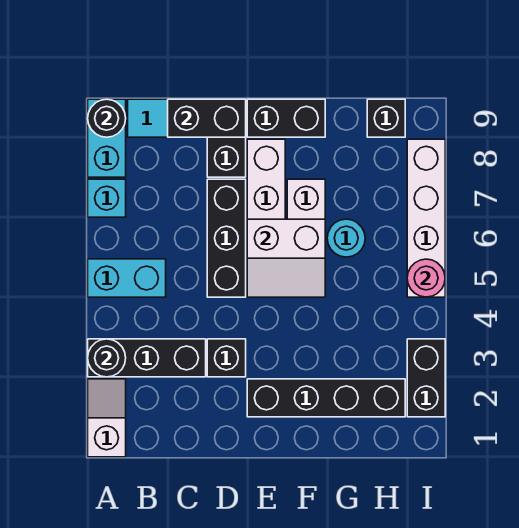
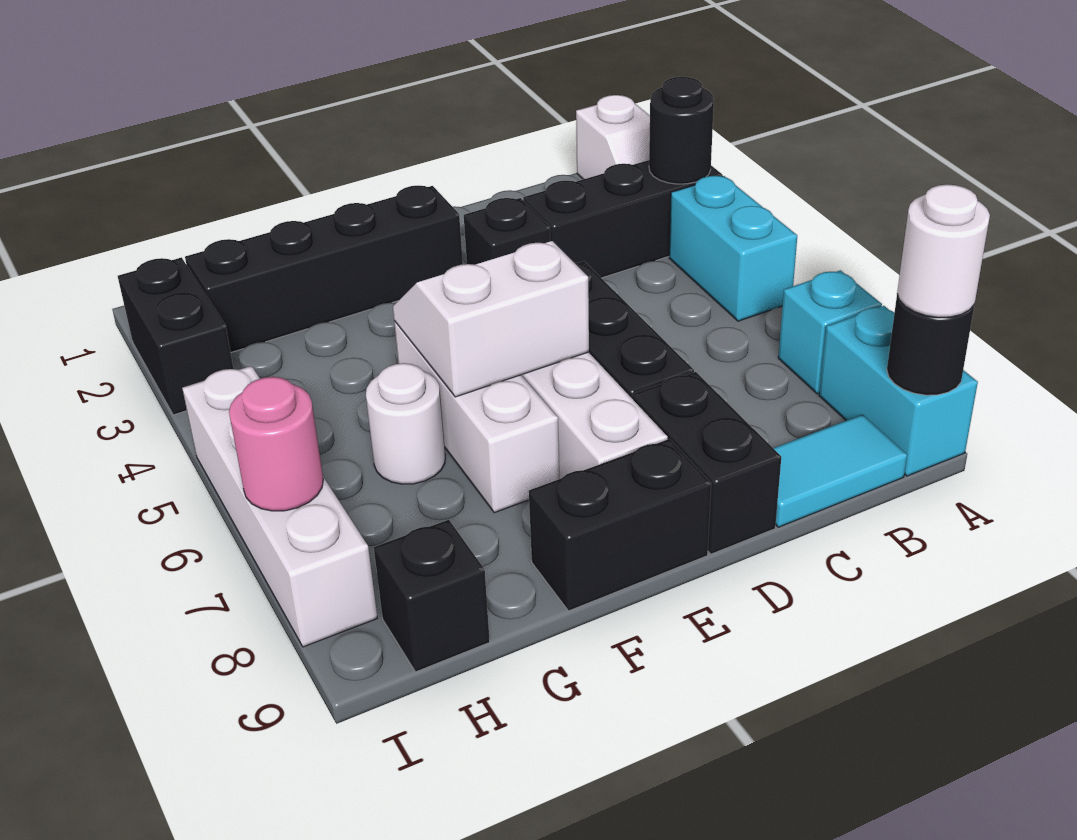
cyan brick A5:B5 level 1 -> cyan brick A4:A5 level 1
none -> white round brick A9 level 3
black brick C9:D9 level 2 -> none
cyan round brick G6 level 1 -> white round brick G6 level 1
pink round brick I5 level 2 -> pink round brick I7 level 2

